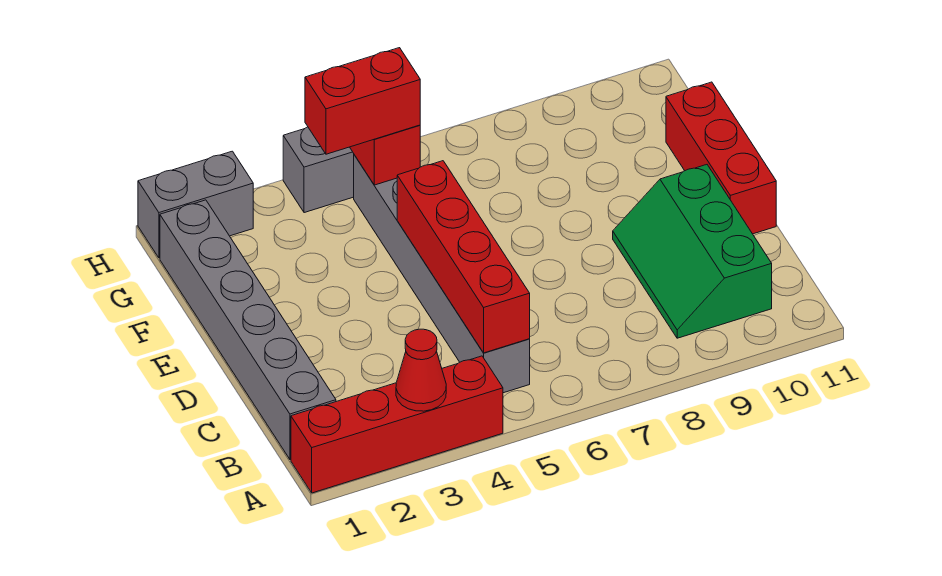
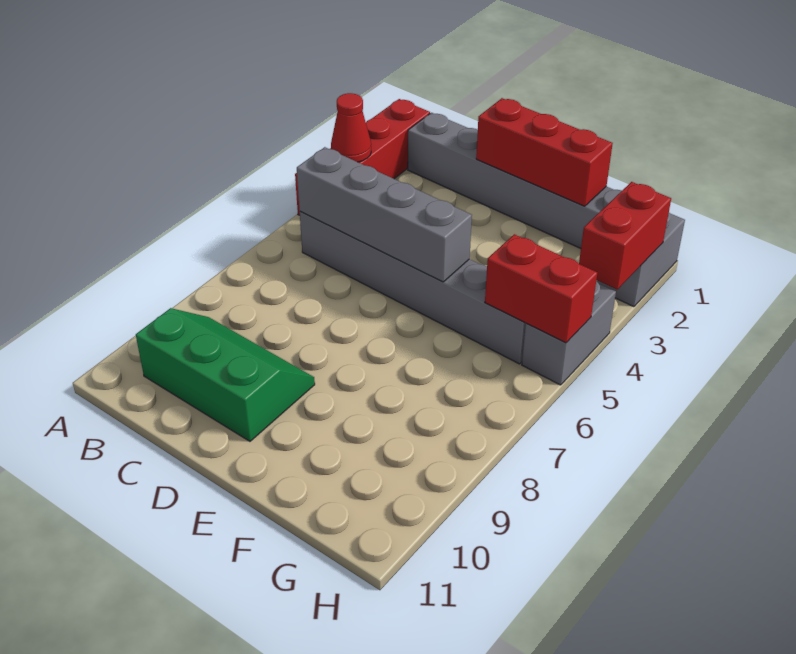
red brick B5:E5 level 2 -> grey brick B5:E5 level 2
red brick D11:F11 level 1 -> red brick D1:F1 level 2
red brick G4:G5 level 3 -> red brick H2:H3 level 2

